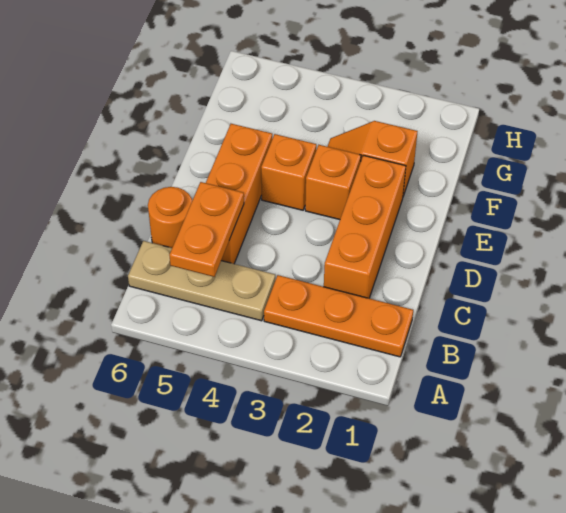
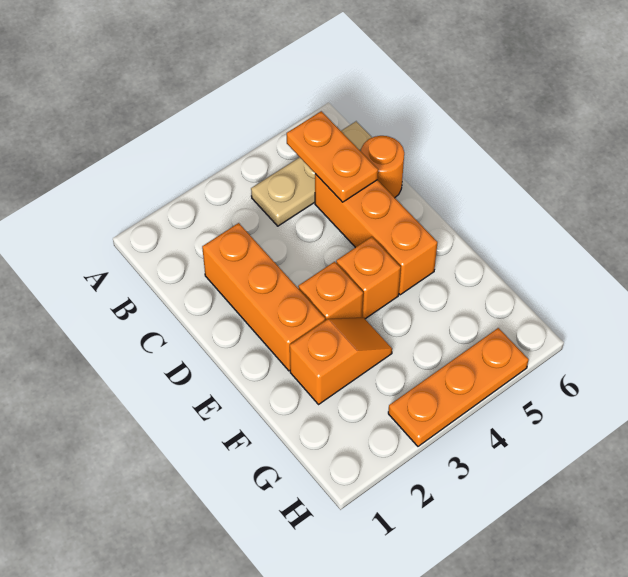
orange plate B1:B3 level 1 -> orange plate H3:H5 level 1

